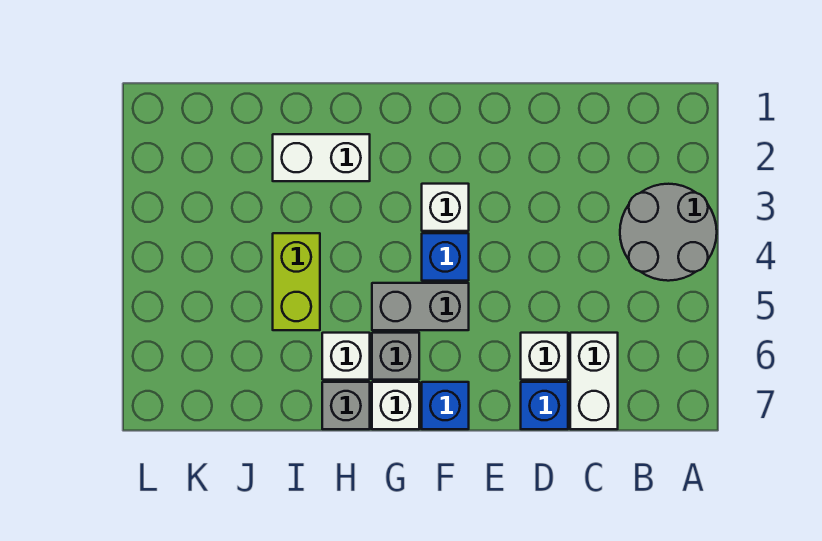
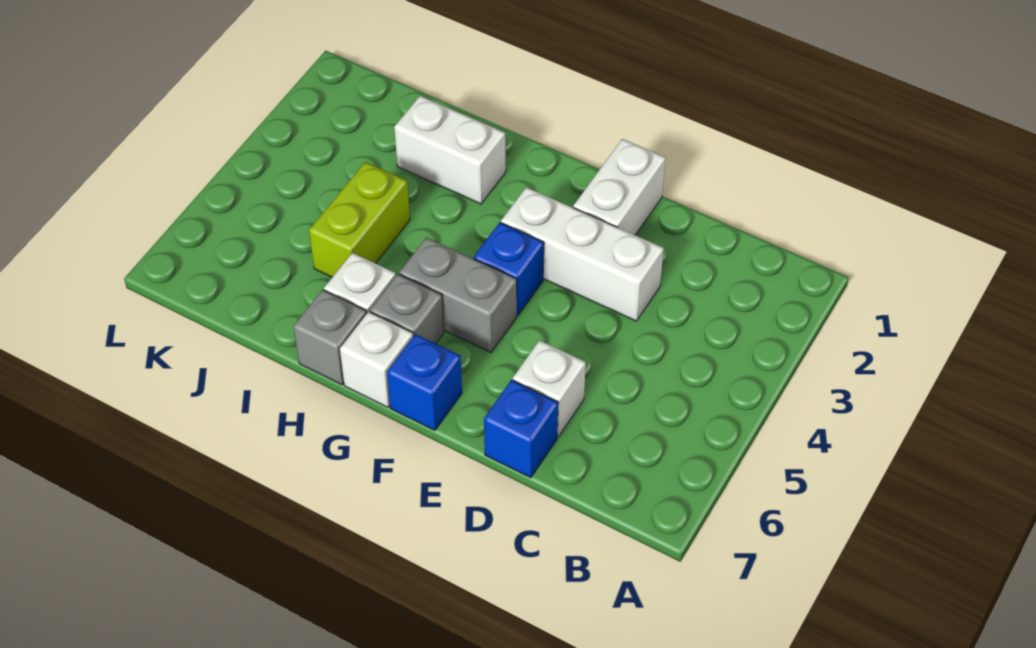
grey round brick A3:B4 level 1 -> none
white brick C6:C7 level 1 -> white brick E1:E2 level 1
white brick F3 level 1 -> white brick D3:F3 level 1

